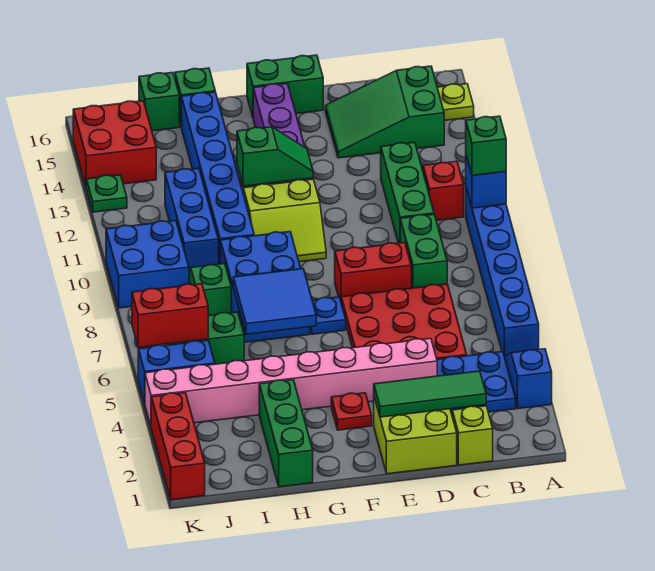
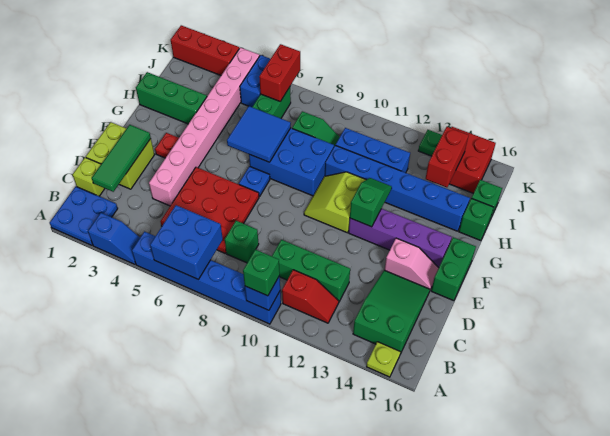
blue plate B3:C4 level 1 -> blue plate A1:B2 level 1
green brick C8:C9 level 1 -> green brick C8 level 1
red brick D8:E8 level 1 -> red brick I14:J14 level 2
none -> pink slope E14:E15 level 1 top 14
green slope F12:G12 level 2 top G -> green slope F12:G12 level 2 top F
blue brick J9:K10 level 1 -> blue brick A6:B7 level 2

